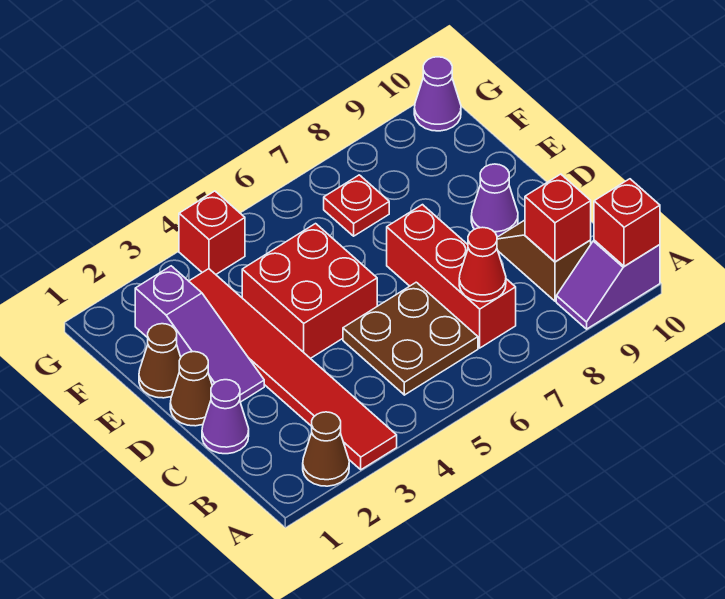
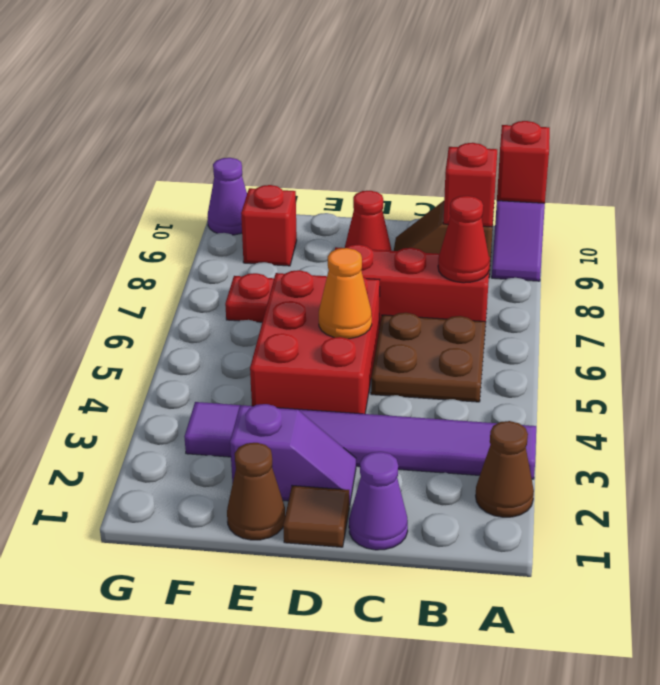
red tile A3:F3 level 1 -> purple tile A3:F3 level 1
brown cone D1 level 1 -> brown tile D1 level 1
purple slope D2:F2 level 1 top F -> purple slope D2:E2 level 1 top E
red brick D4:E5 level 1 -> red brick D4:E6 level 1
none -> orange cone D5 level 2
purple cone D9 level 1 -> red cone D9 level 1
red brick G4 level 1 -> red brick F9 level 1

